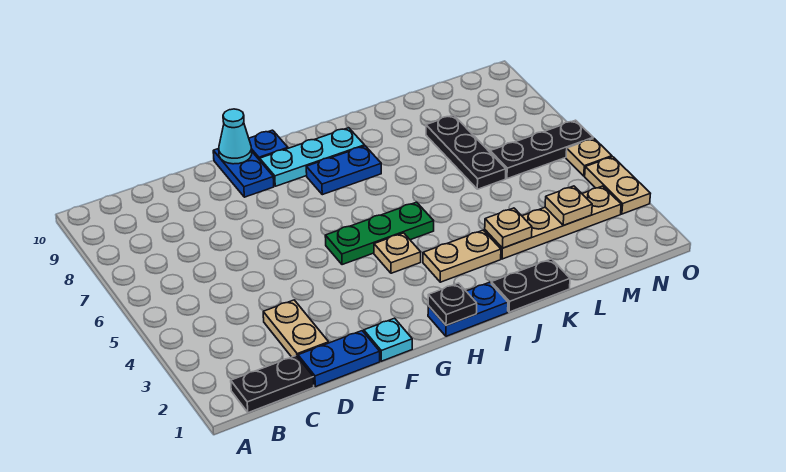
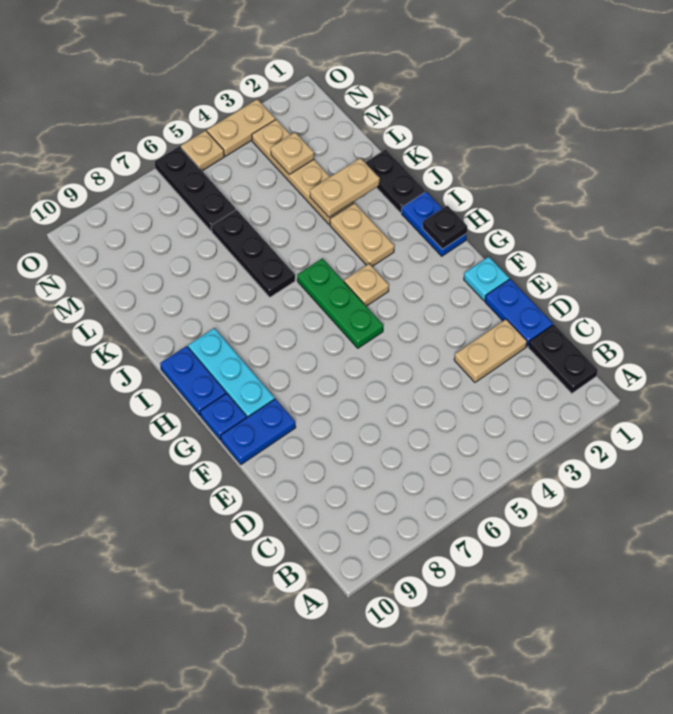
cyan cone F10 level 2 -> none
blue plate H8:I8 level 1 -> blue plate H10:I10 level 1
tan plate K3 level 2 -> tan plate K2:K3 level 2
black plate L6:L8 level 1 -> black plate J6:L6 level 1

